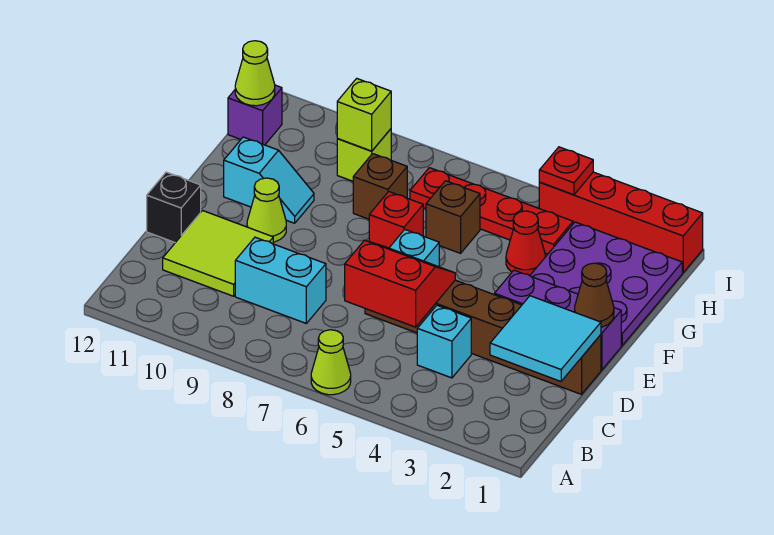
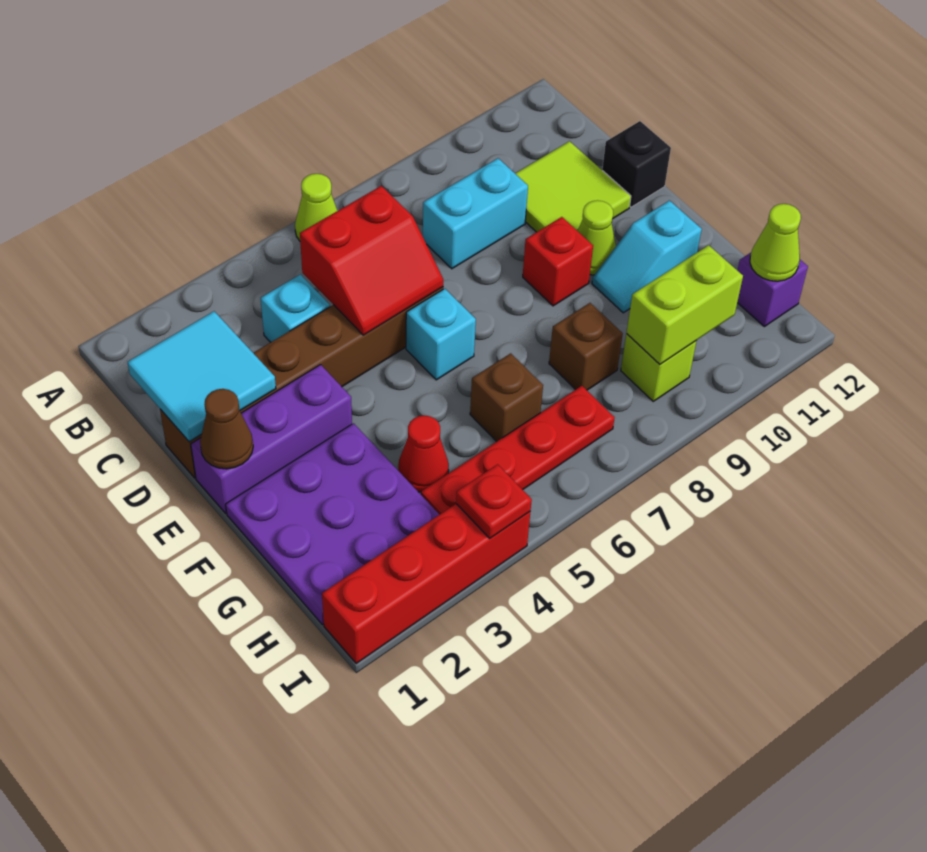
red brick F7 level 1 -> red brick E9 level 1
lime brick H9 level 2 -> lime brick H9:H10 level 2

